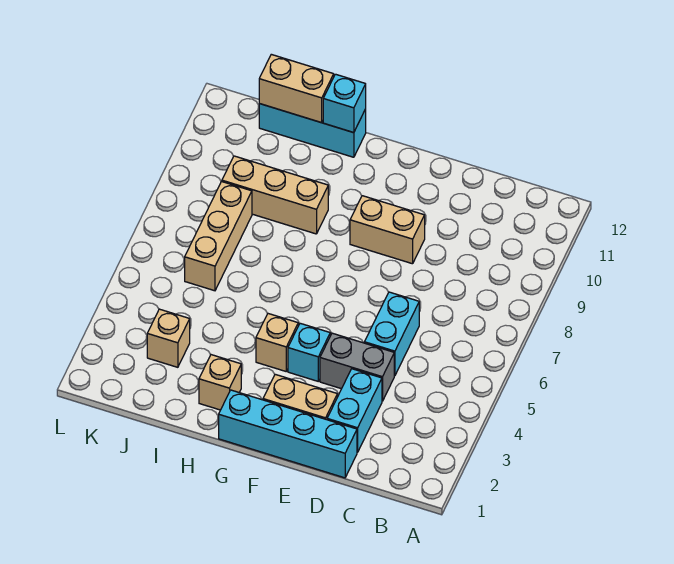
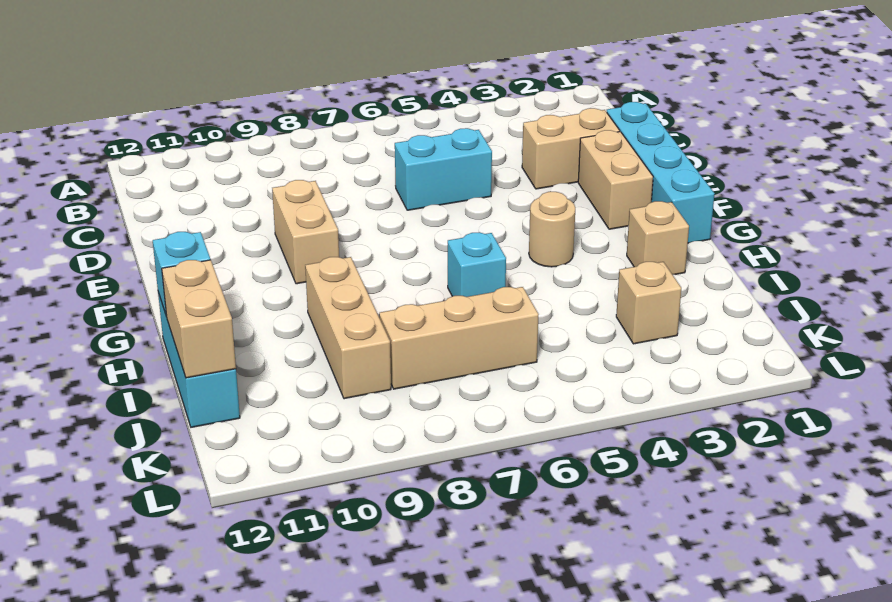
cyan brick D2:D3 level 1 -> tan brick D2:D3 level 1
grey brick D4:E4 level 1 -> none
cyan brick F4 level 1 -> cyan brick H6 level 1
tan brick G4 level 1 -> tan round brick G4 level 1

